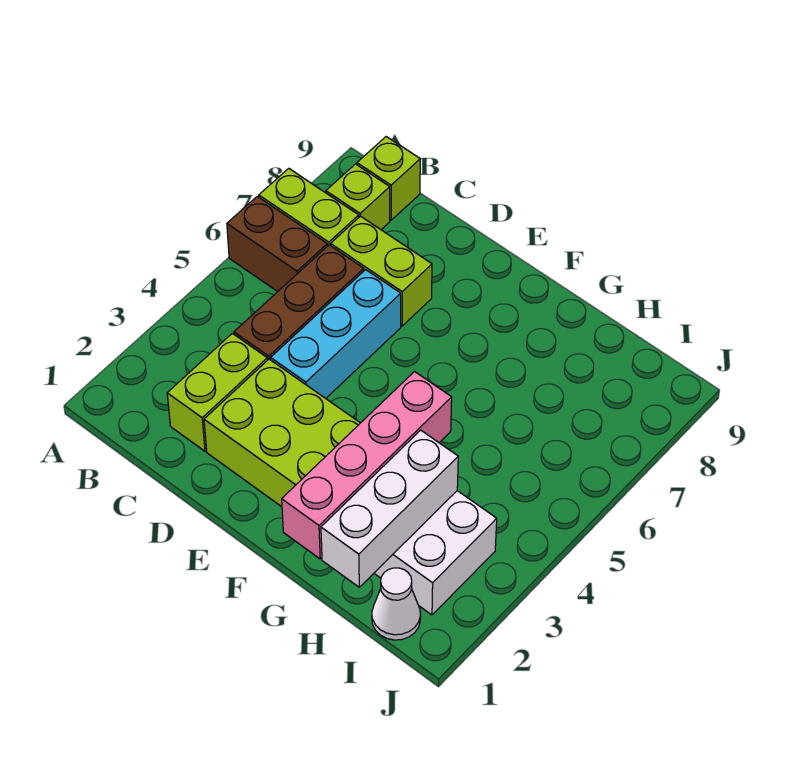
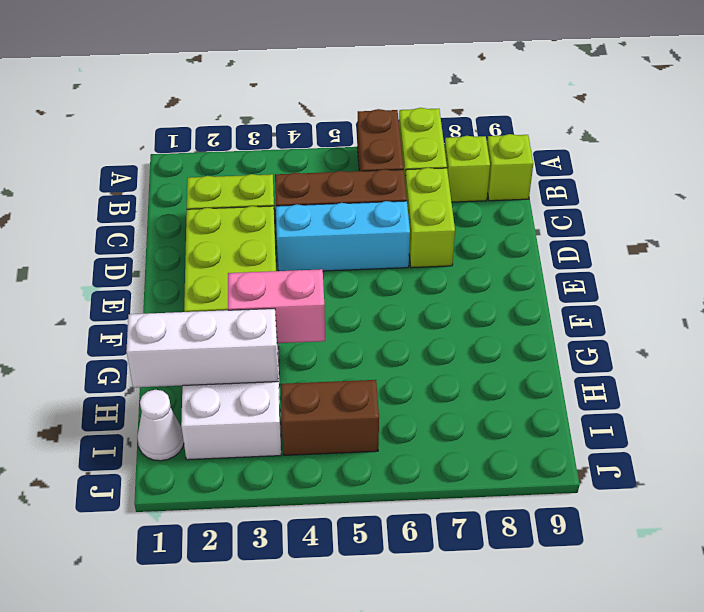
pink brick G1:G4 level 2 -> pink brick G3:G4 level 2
none -> brown brick I4:I5 level 1

